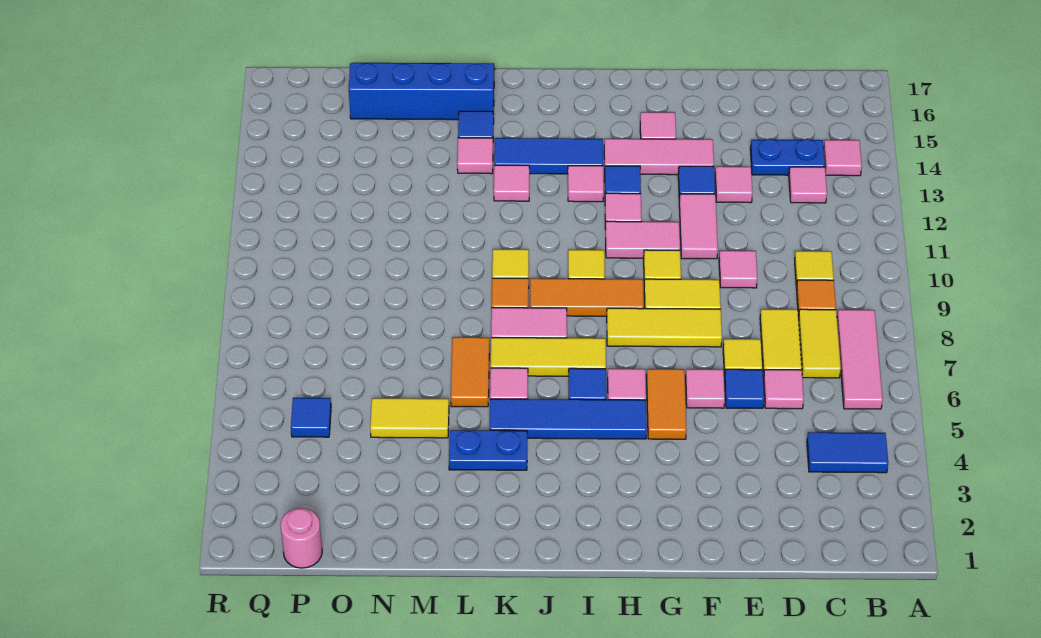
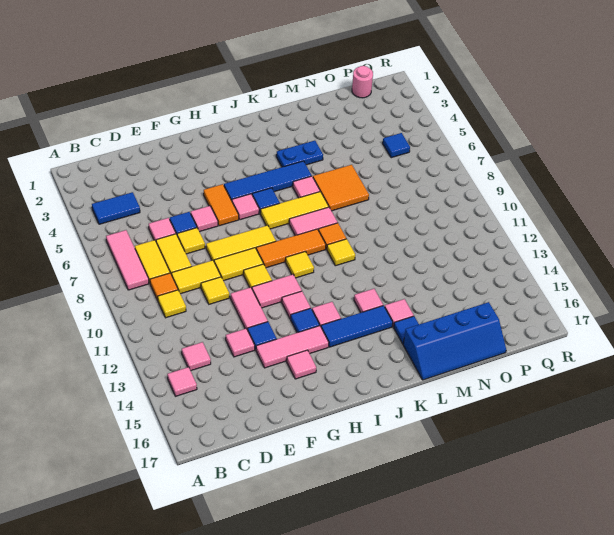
blue plate C14:D14 level 1 -> none
pink tile E10 level 1 -> yellow tile E10 level 1
orange tile L6:L7 level 1 -> orange tile L6:M7 level 1
yellow tile M5:N5 level 1 -> yellow tile D9:E9 level 1

